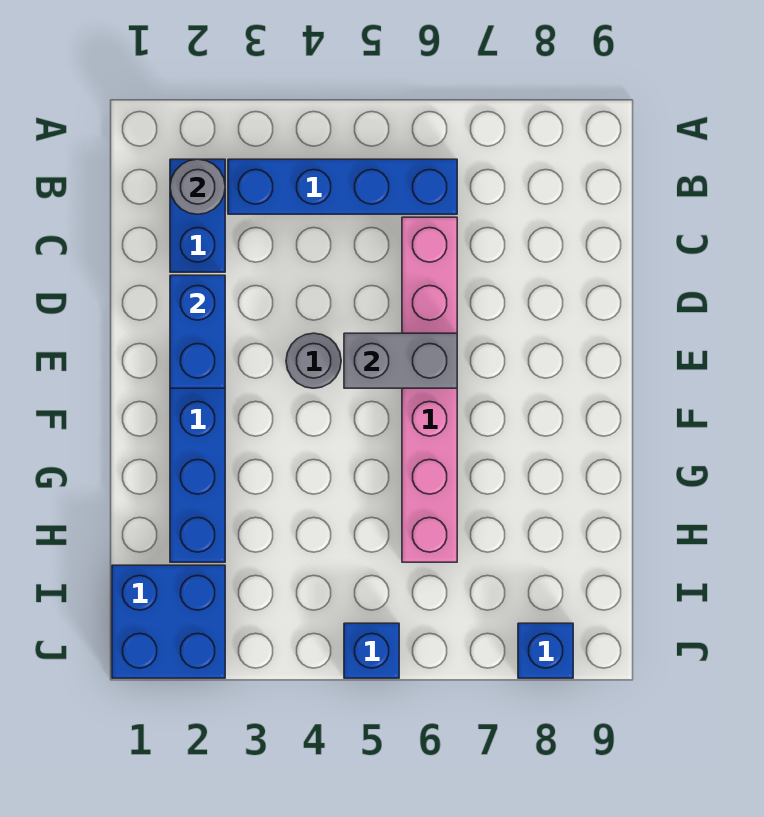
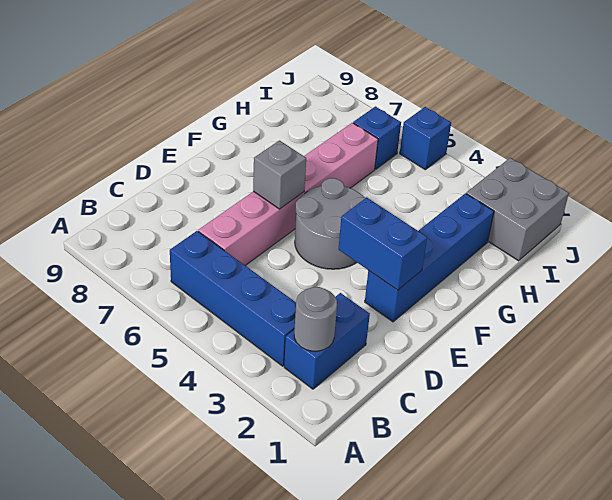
blue brick D2:E2 level 2 -> blue brick E2:E3 level 2
grey round brick E4 level 1 -> grey round brick E4:F5 level 1
grey brick E5:E6 level 2 -> grey brick E6 level 2
blue brick I1:J2 level 1 -> grey brick I1:J2 level 1
blue brick J8 level 1 -> blue brick I6 level 1

